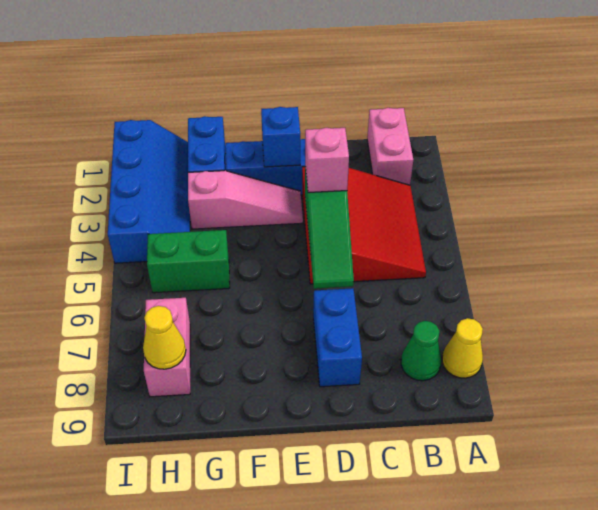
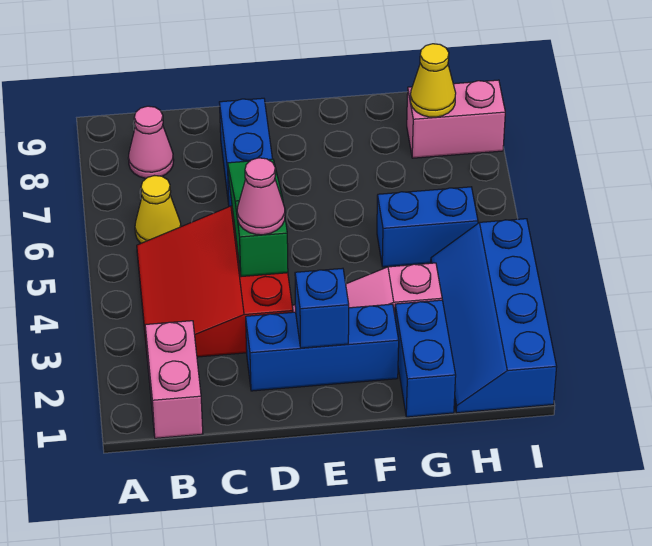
yellow cone A8 level 1 -> yellow cone B6 level 1
green cone B8 level 1 -> pink cone B8 level 1
pink brick D4 level 3 -> pink cone D4 level 3
green brick G5:H5 level 1 -> blue brick G5:H5 level 1
pink brick H7:H8 level 1 -> pink brick H8:I8 level 1

